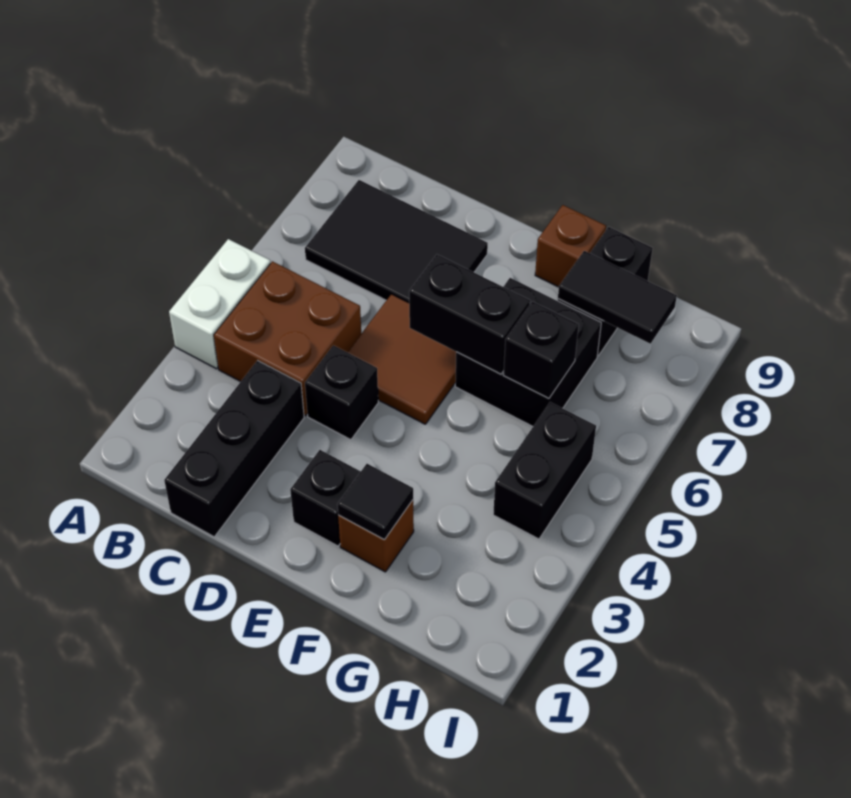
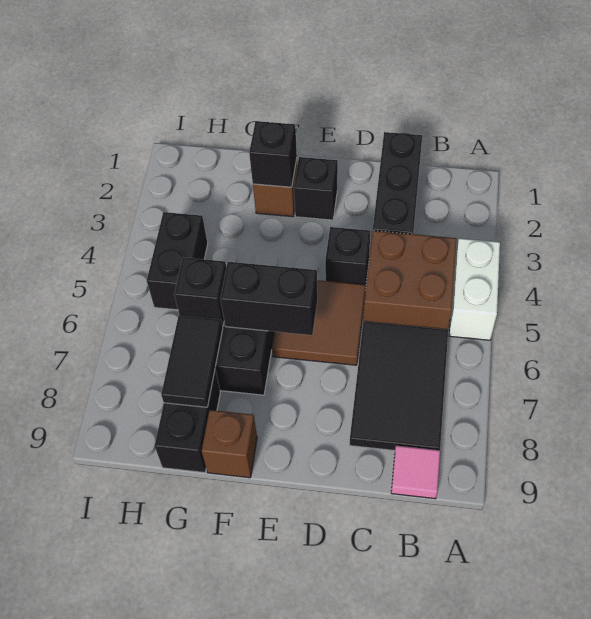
black tile B7:D8 level 1 -> black tile B6:C8 level 1
none -> pink tile B9 level 1
black tile F2 level 2 -> black brick F2 level 2
black tile G8:H8 level 2 -> black tile G7:G8 level 2

